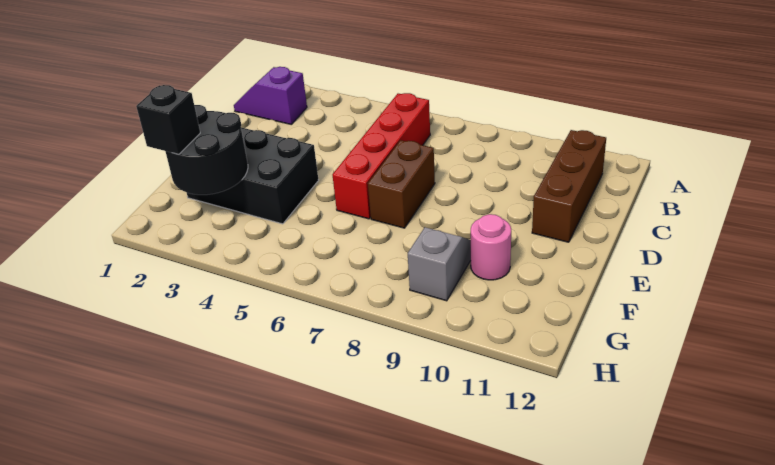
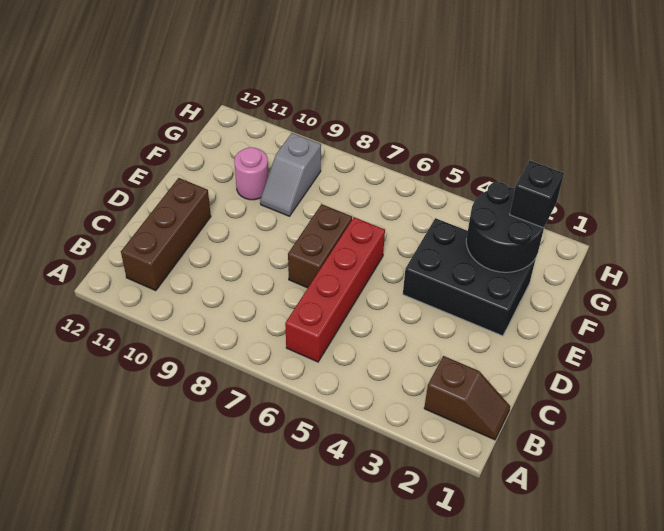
purple slope B1:B2 level 1 top 2 -> brown slope B1:B2 level 1 top 2

